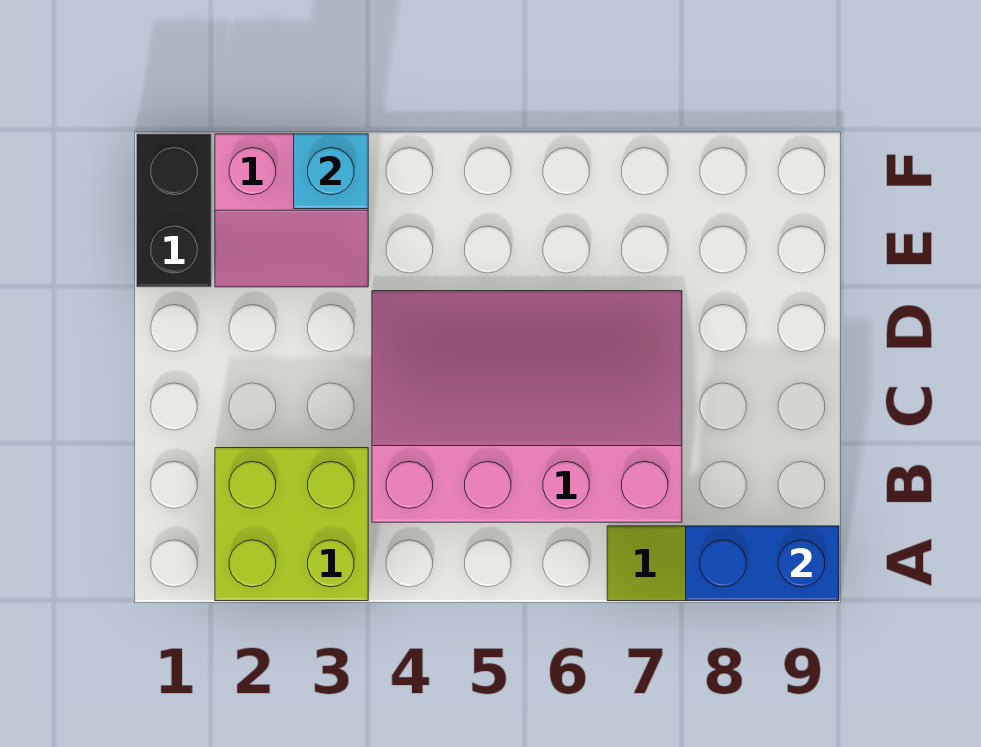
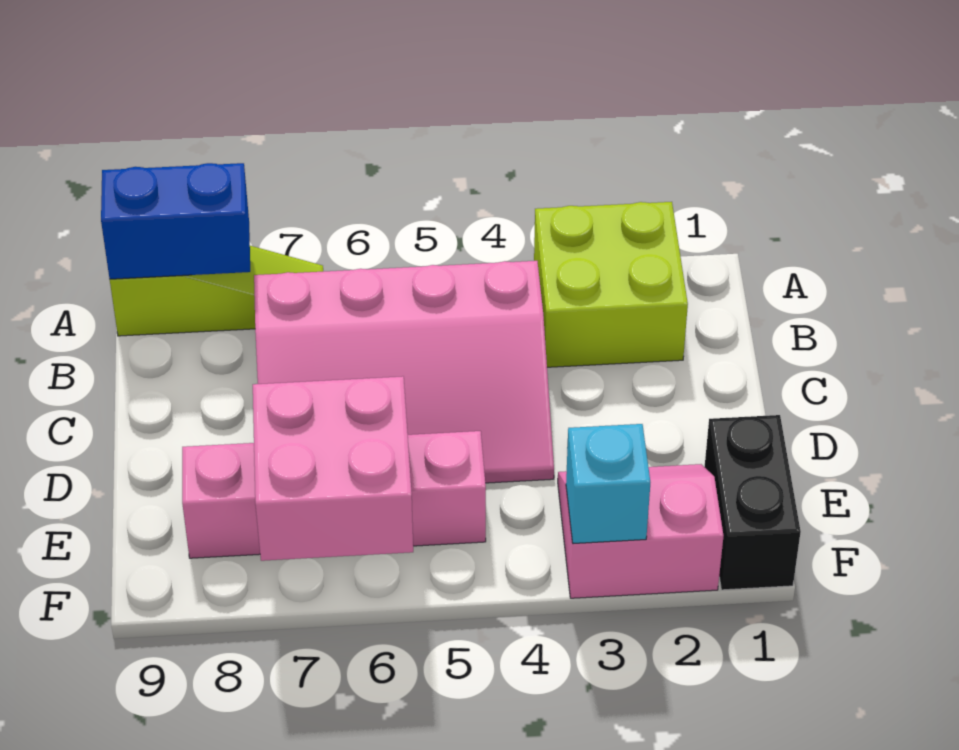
none -> pink brick E5:E8 level 1
none -> pink brick E6:F7 level 2

